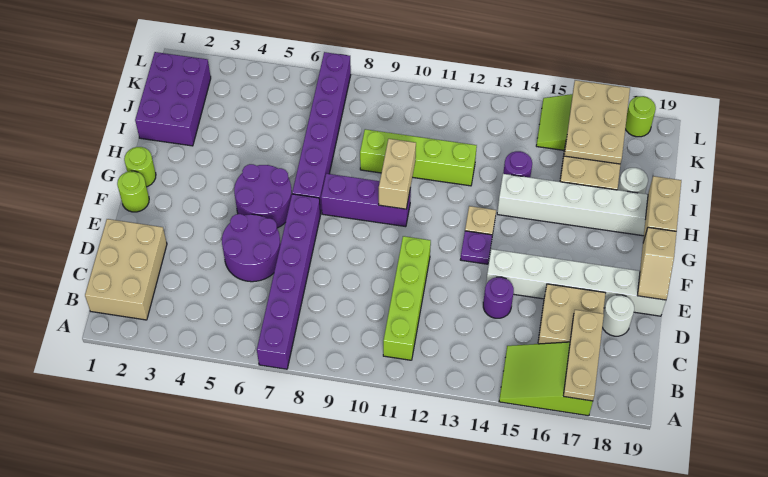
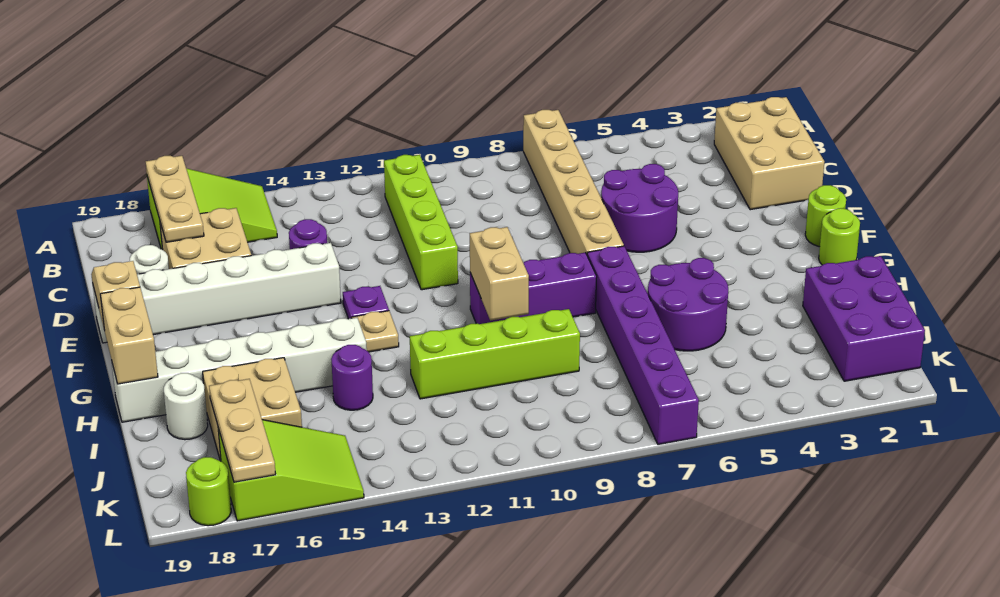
purple brick A7:F7 level 1 -> tan brick A7:F7 level 1
purple round brick F5:G6 level 1 -> purple round brick H5:I6 level 1
tan plate J16:L17 level 2 -> tan plate J17:L17 level 2

